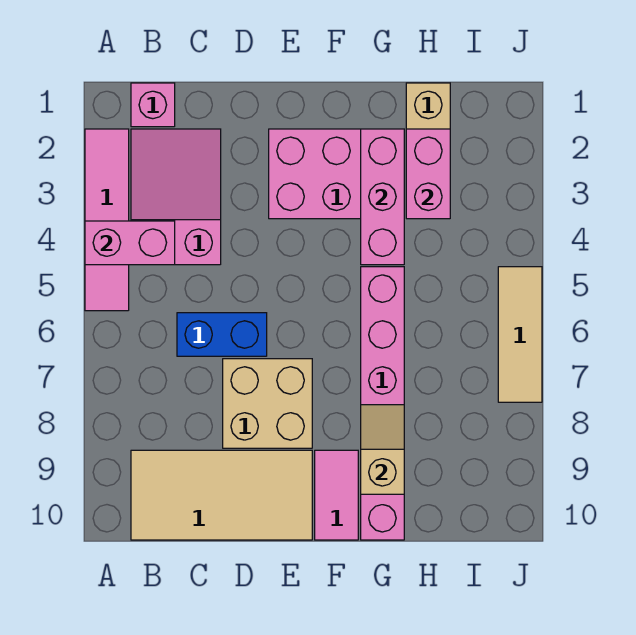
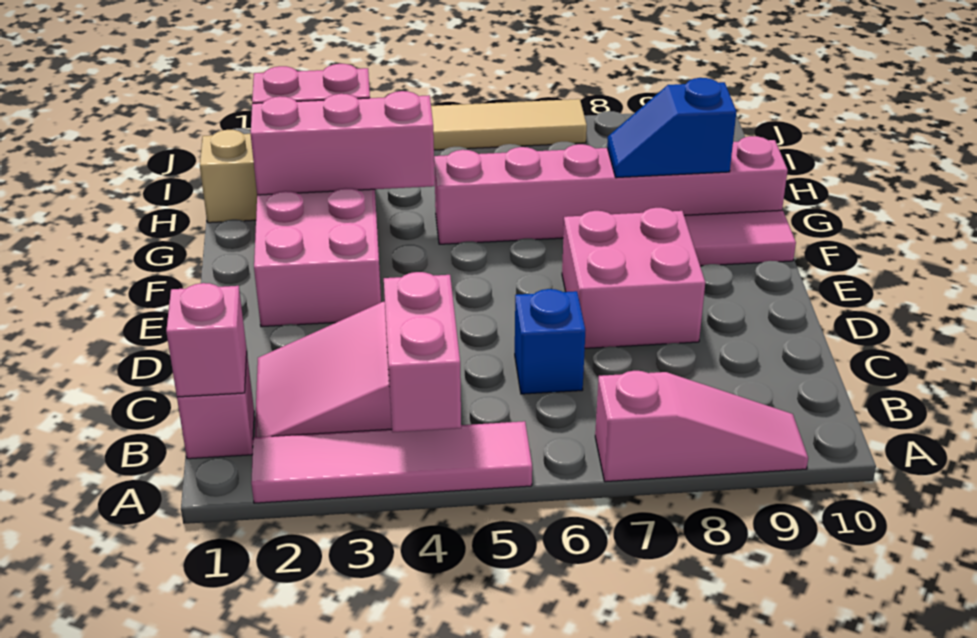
none -> pink slope A7:A9 level 1 top 7
none -> pink brick B1 level 2
tan tile B9:E10 level 1 -> none
blue brick C6:D6 level 1 -> blue brick C6 level 1
tan brick D7:E8 level 1 -> pink brick D7:E8 level 1
tan slope G8:G9 level 2 top 9 -> blue slope G8:G9 level 2 top 9

